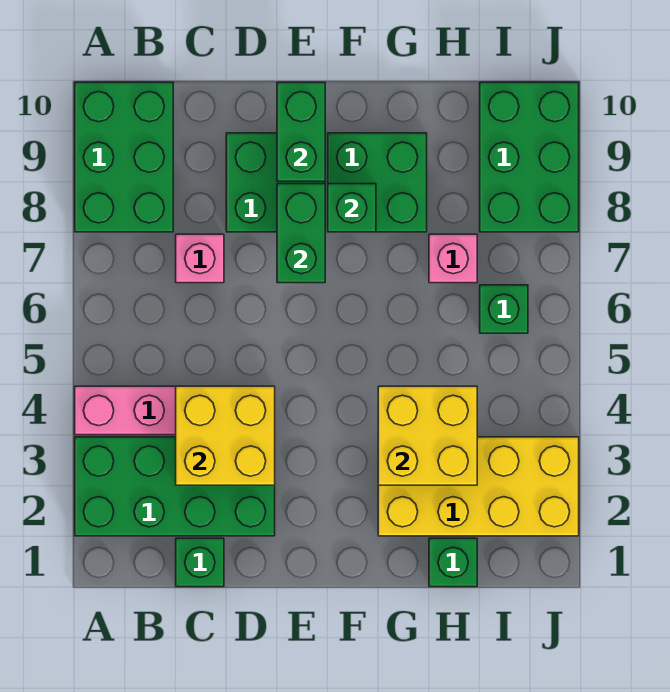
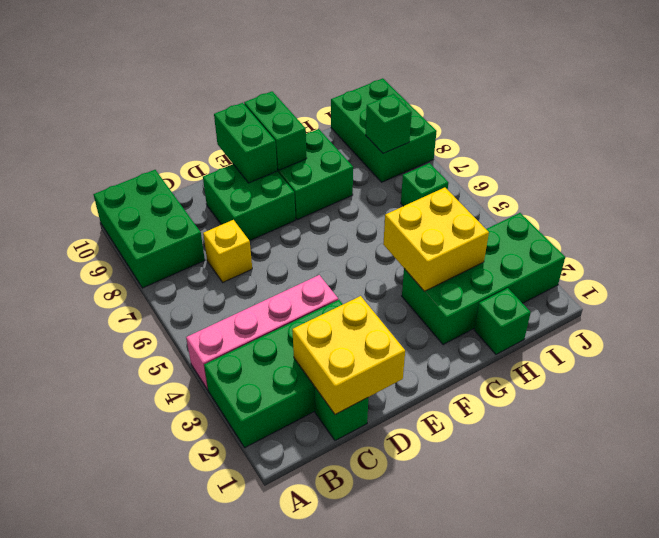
yellow brick C3:D4 level 2 -> yellow brick C1:D2 level 2
pink brick C7 level 1 -> yellow brick C7 level 1
green brick E7:E8 level 2 -> green brick F9:F10 level 2
green brick F8 level 2 -> green brick I8 level 2
yellow brick G2:J3 level 1 -> green brick G2:J3 level 1
pink brick H7 level 1 -> none

